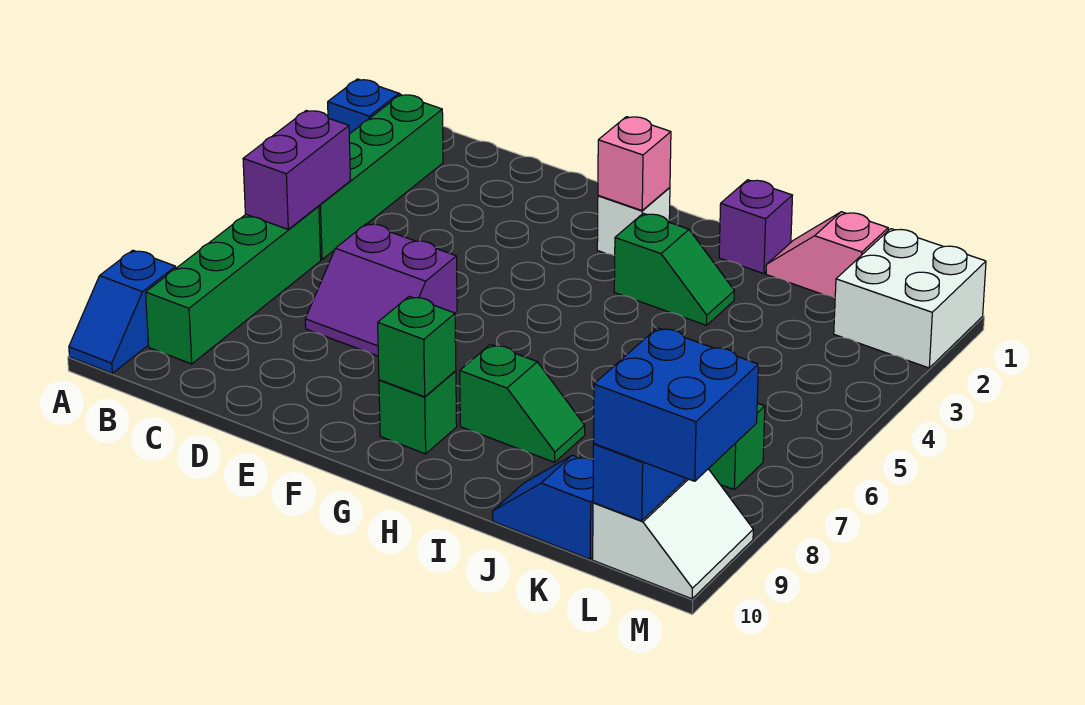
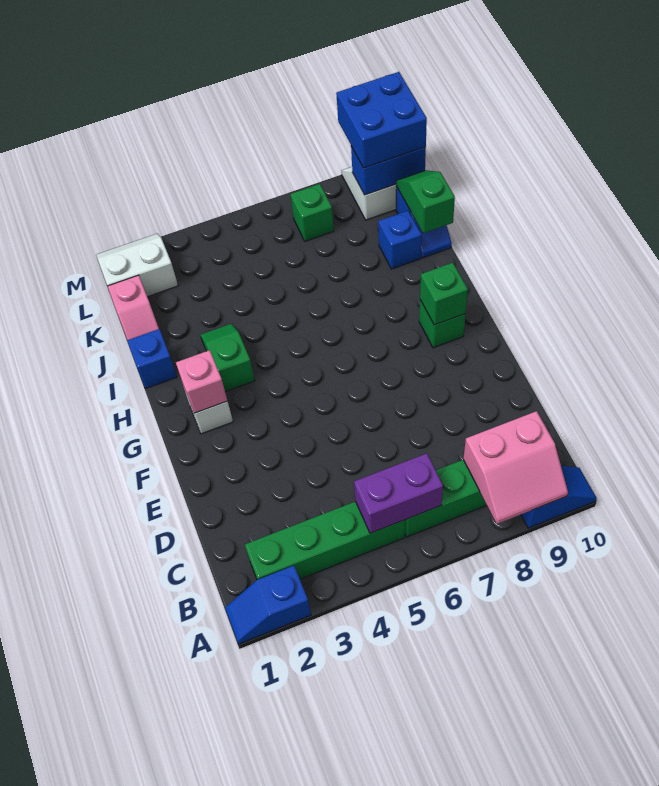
none -> pink slope A8:B9 level 2 top B
purple slope D6:E7 level 1 top 6 -> none
green slope H8:I8 level 1 top H -> green slope J10:K10 level 2 top J
purple brick I1 level 1 -> blue brick I1 level 1
none -> blue brick J9 level 1
white brick L1:M2 level 1 -> white slope L1:M2 level 1 top L

